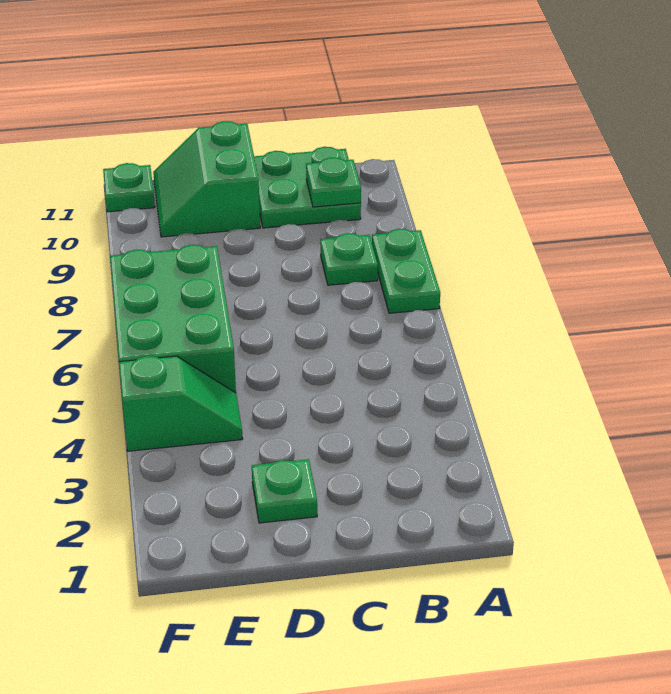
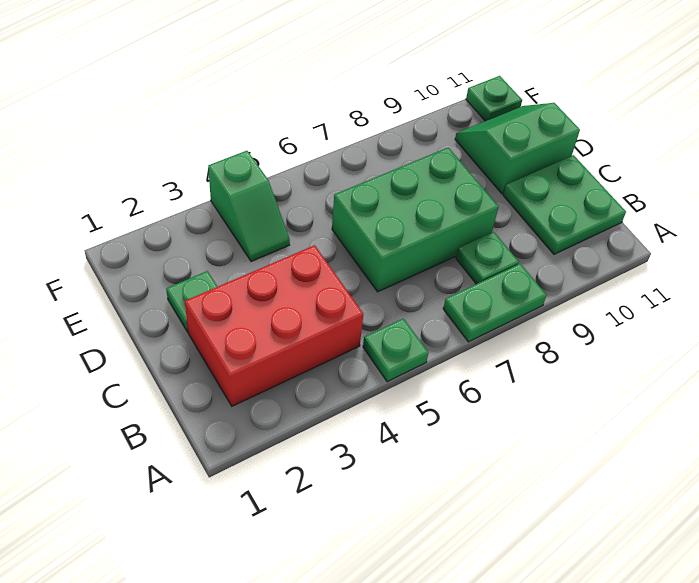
none -> red brick B2:C4 level 1
green plate B10 level 2 -> green plate A5 level 1
green brick E5:F7 level 1 -> green brick C6:D8 level 1

